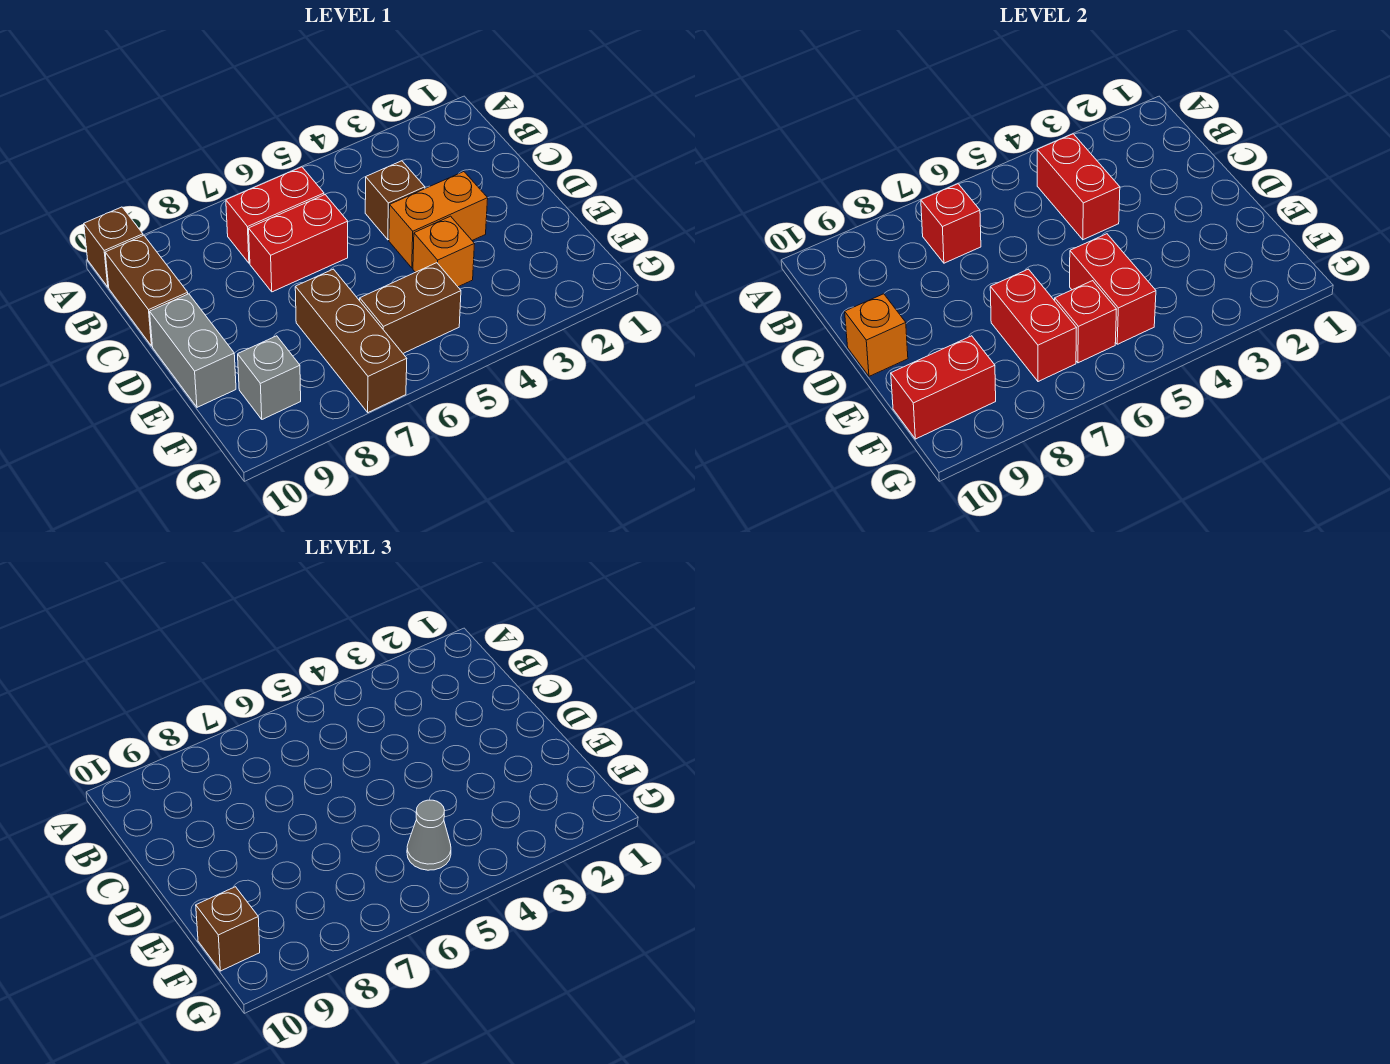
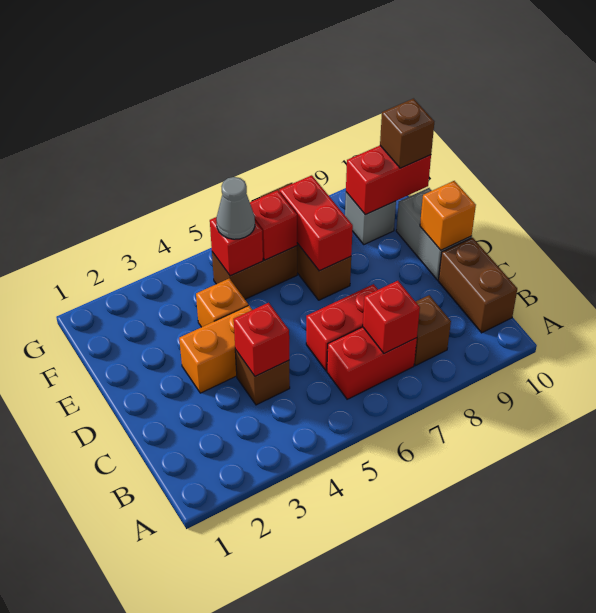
brown brick A10 level 1 -> brown brick B8 level 1
red brick B4:C4 level 2 -> red brick C4 level 2
red brick E5:F5 level 2 -> red brick F5 level 2

